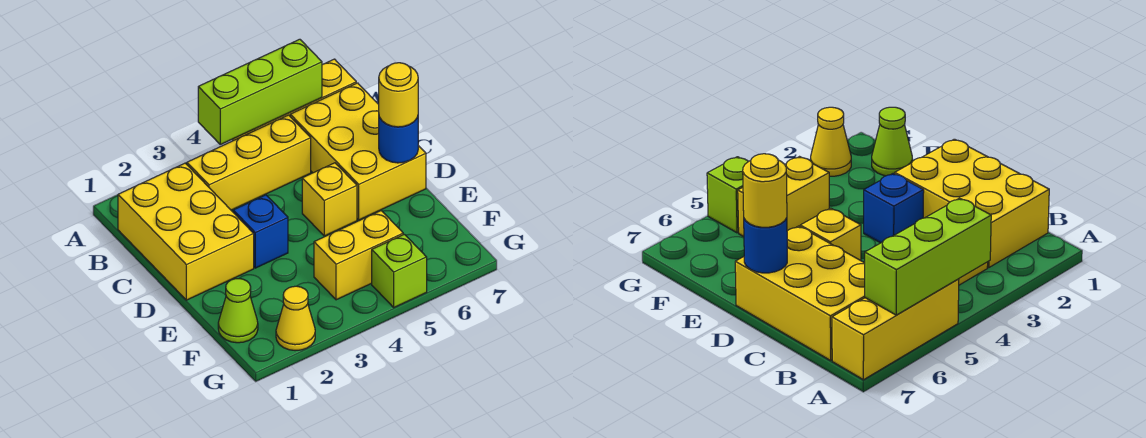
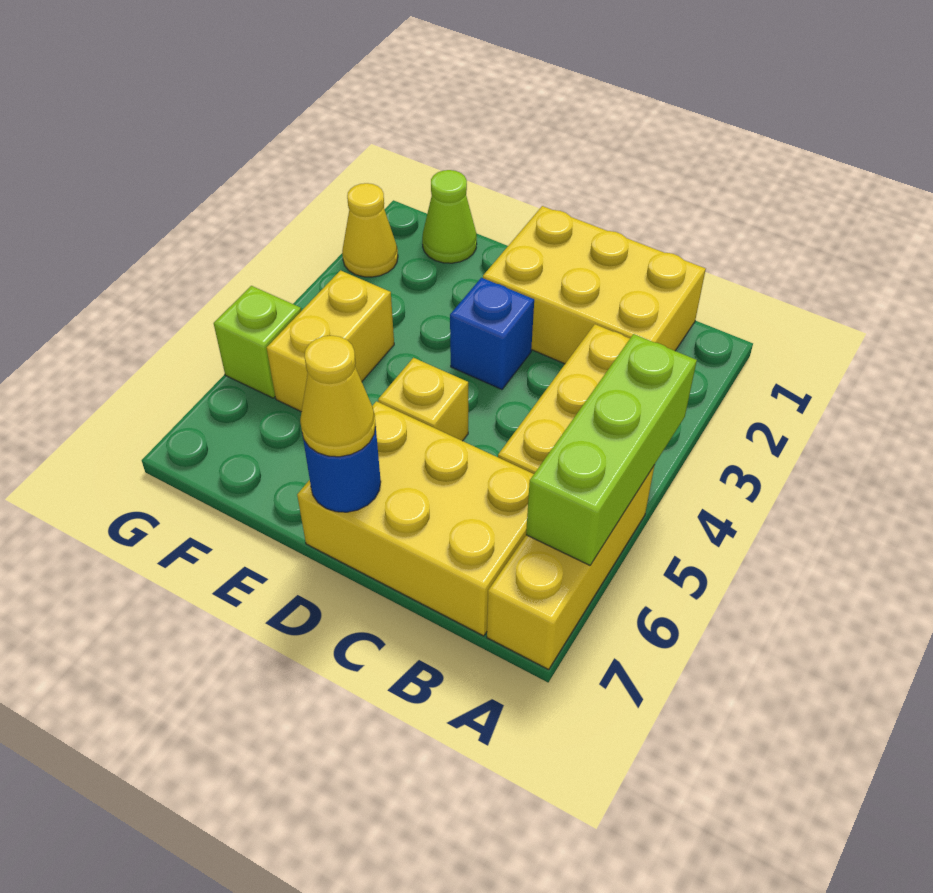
yellow round brick D7 level 3 -> yellow cone D7 level 3

